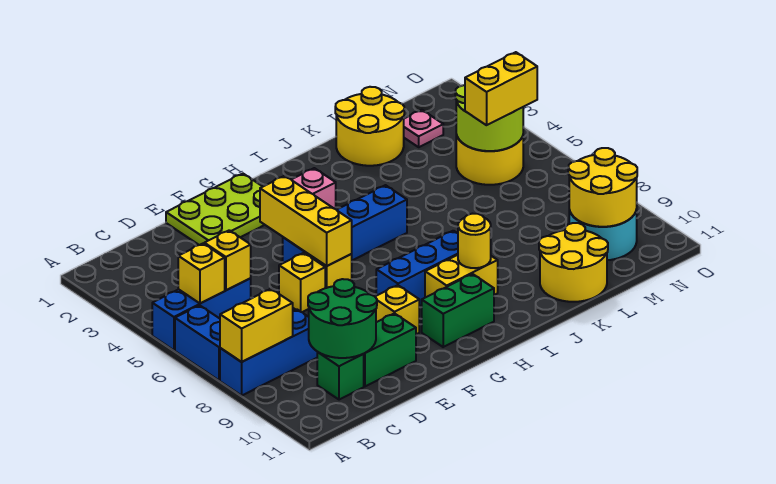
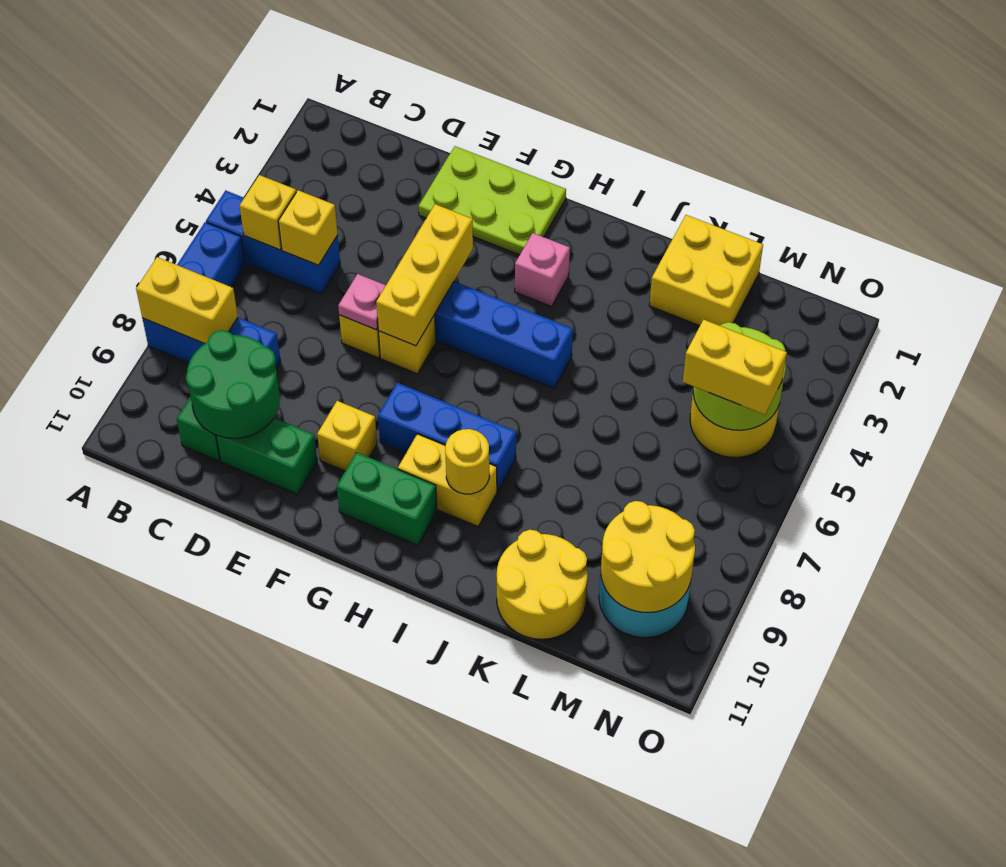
yellow round brick K1:L2 level 1 -> yellow brick K1:L2 level 1
pink plate M2 level 1 -> pink plate E6 level 2

